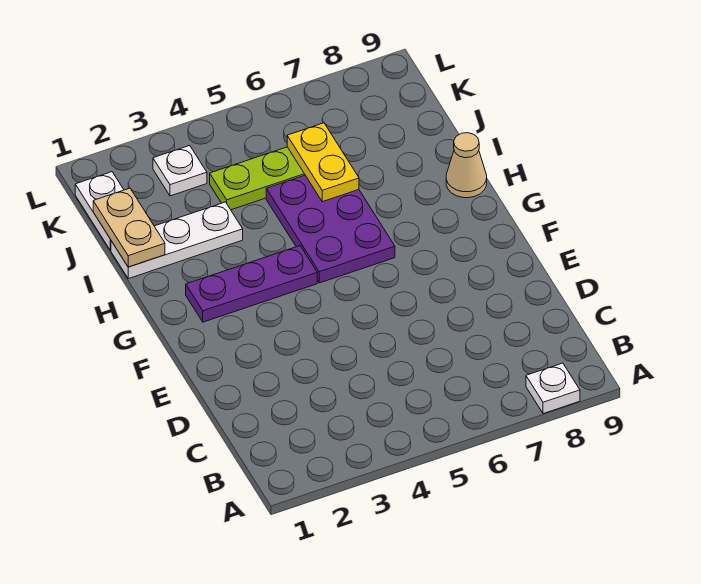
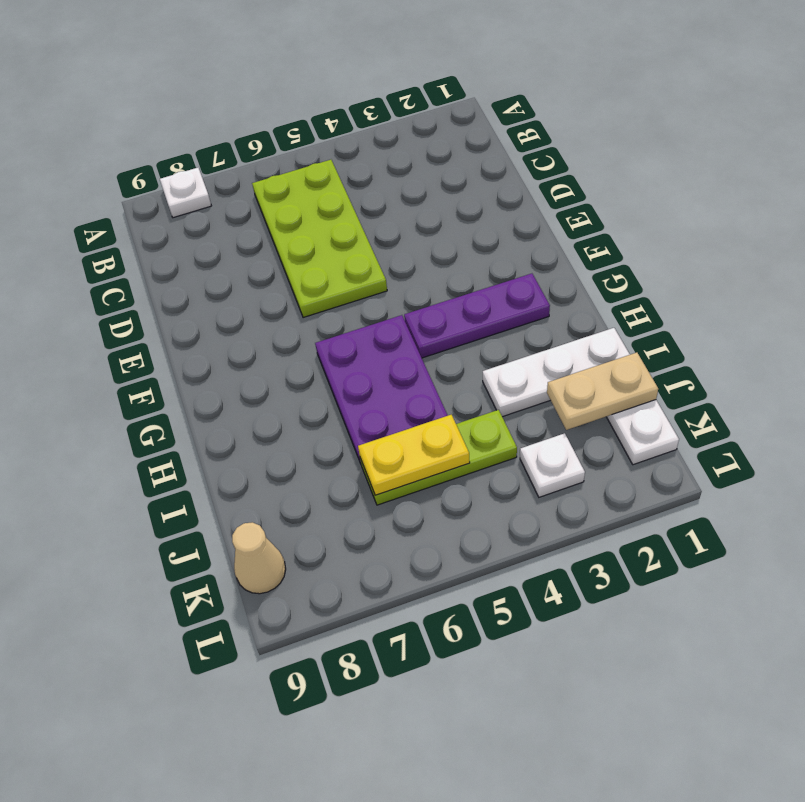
none -> lime plate B5:E6 level 1
tan cone H9 level 1 -> tan cone K9 level 1
tan plate I1:J1 level 2 -> tan plate J1:J2 level 2
yellow plate I6:J6 level 2 -> yellow plate J5:J6 level 2

